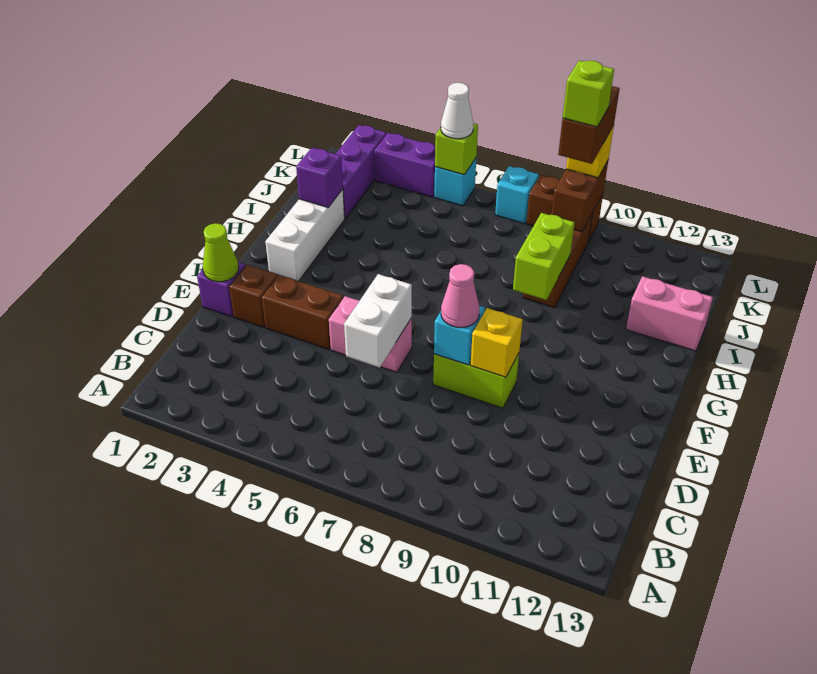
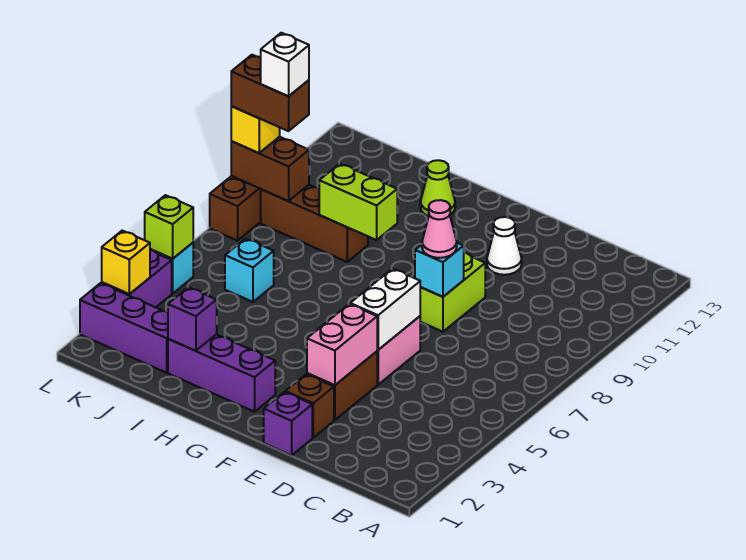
white brick D6:E6 level 2 -> white brick E5:E6 level 2
lime cone E1 level 2 -> lime cone H12 level 1
yellow brick E9 level 2 -> yellow brick L3 level 2
white brick G2:I2 level 1 -> purple brick G2:I2 level 1
pink brick I12:I13 level 1 -> pink brick E3:E4 level 2
lime brick K9 level 5 -> white brick K9 level 5
white cone L5 level 3 -> white cone E11 level 1
cyan brick L7 level 1 -> cyan brick J6 level 1

